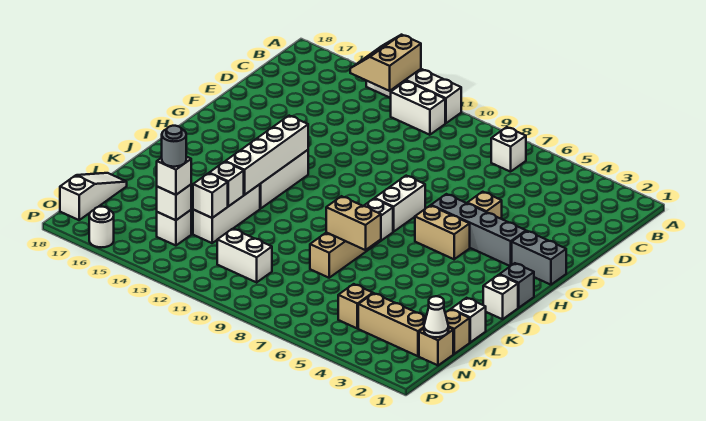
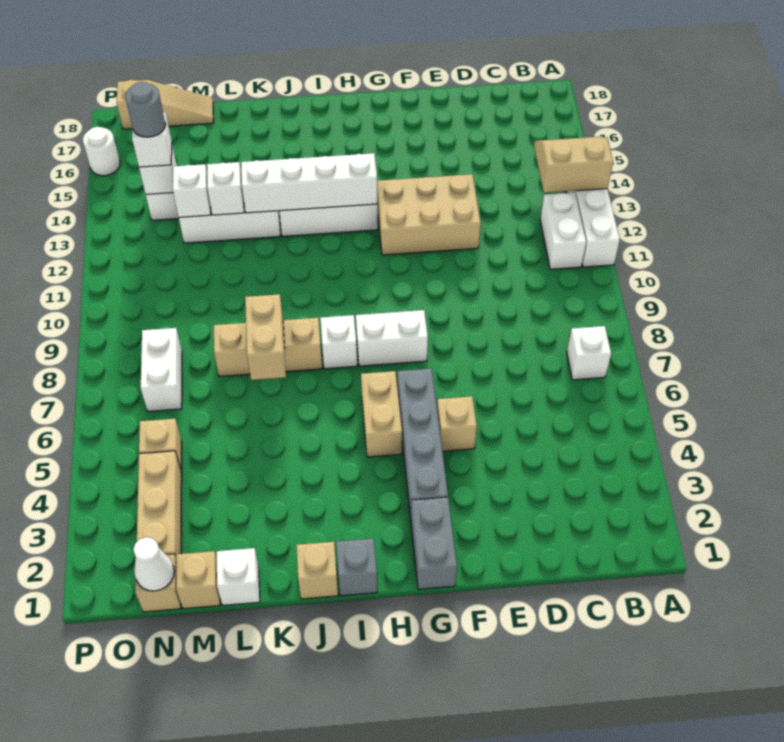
none -> tan brick E12:G13 level 1
white brick J1 level 1 -> tan brick J1 level 1
white slope M18:O18 level 1 top O -> tan slope M18:O18 level 1 top O
white brick N10:N11 level 1 -> white brick N7:N8 level 1

